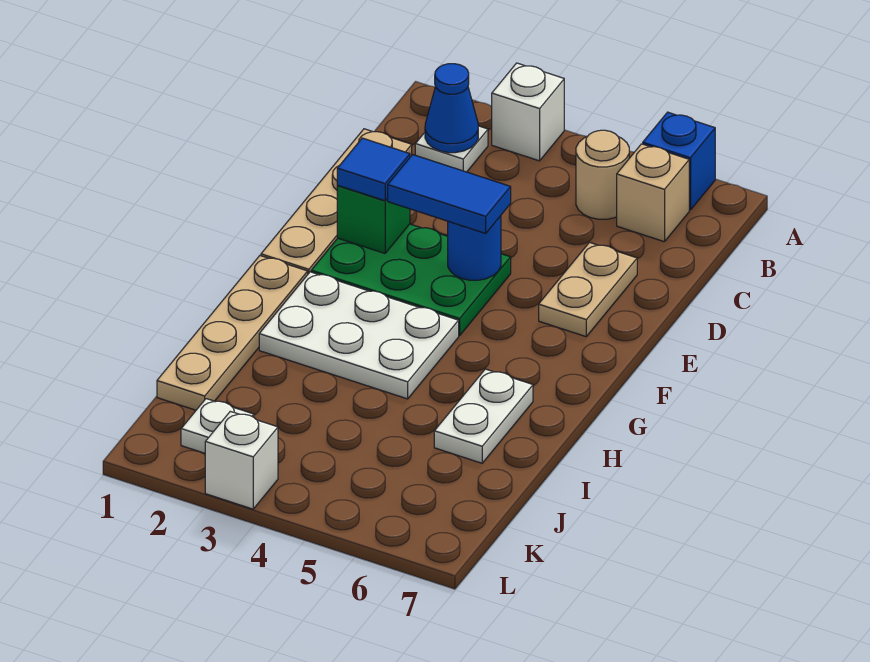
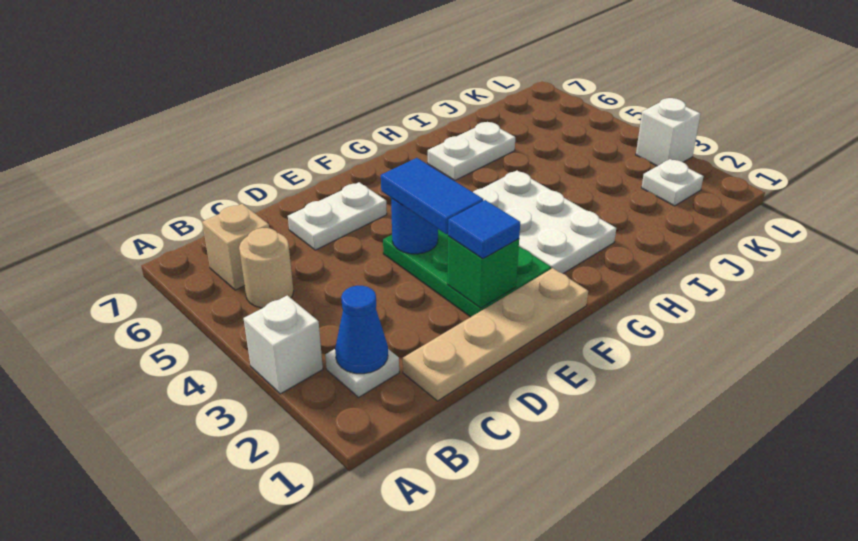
blue brick A6 level 1 -> none
tan plate D6:E6 level 1 -> white plate D6:E6 level 1
tan plate G1:J1 level 1 -> none

